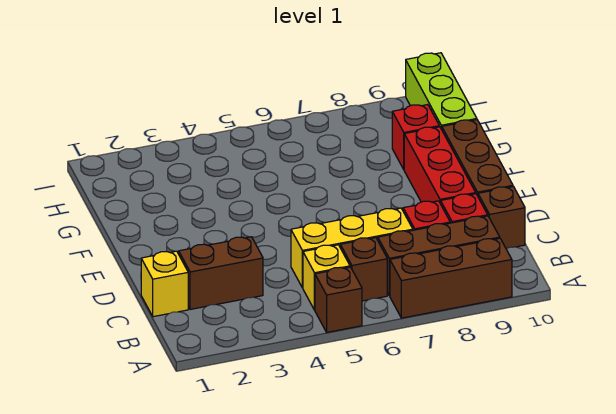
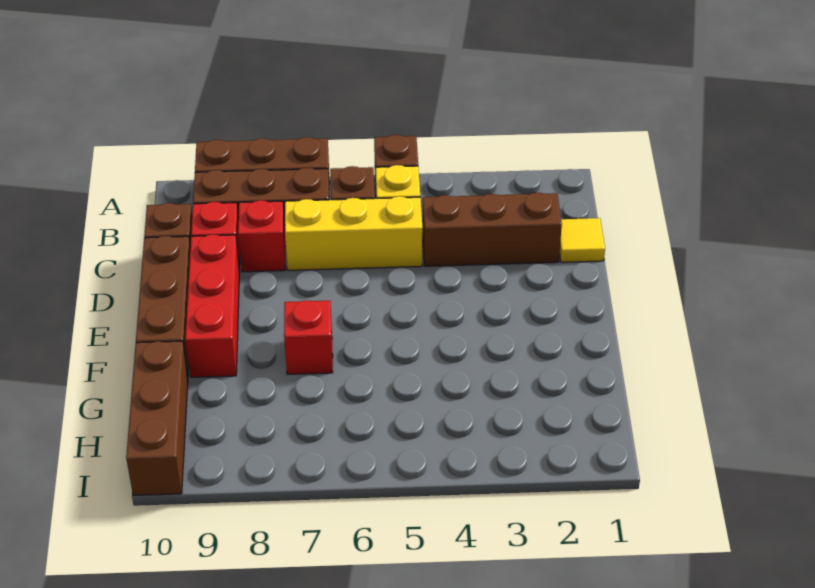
yellow brick C1 level 1 -> yellow tile C1 level 1
brown brick C2:C3 level 1 -> brown brick C2:C4 level 1
red brick G9 level 1 -> red brick F7 level 1
lime brick G10:I10 level 1 -> brown brick G10:I10 level 1

